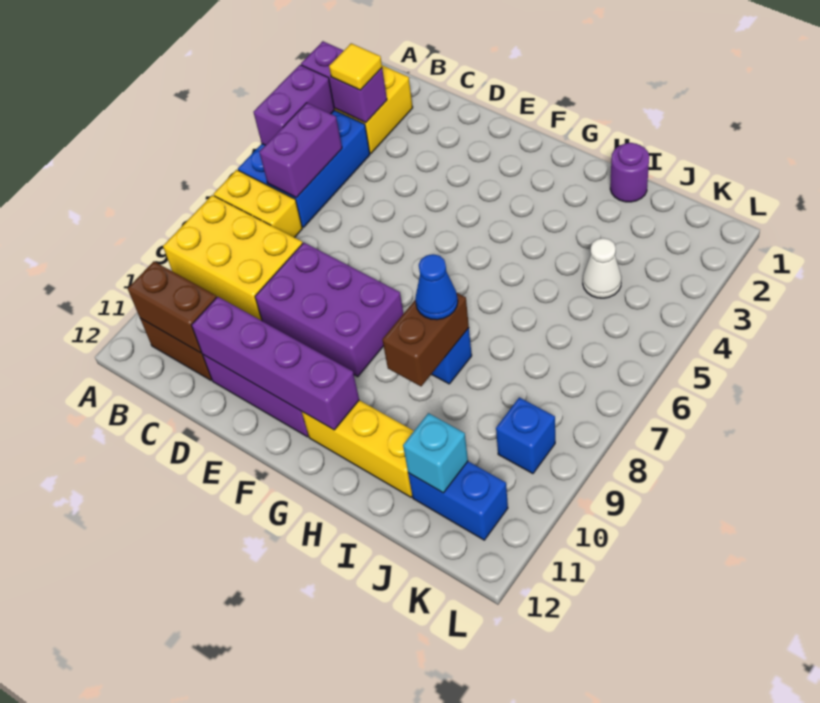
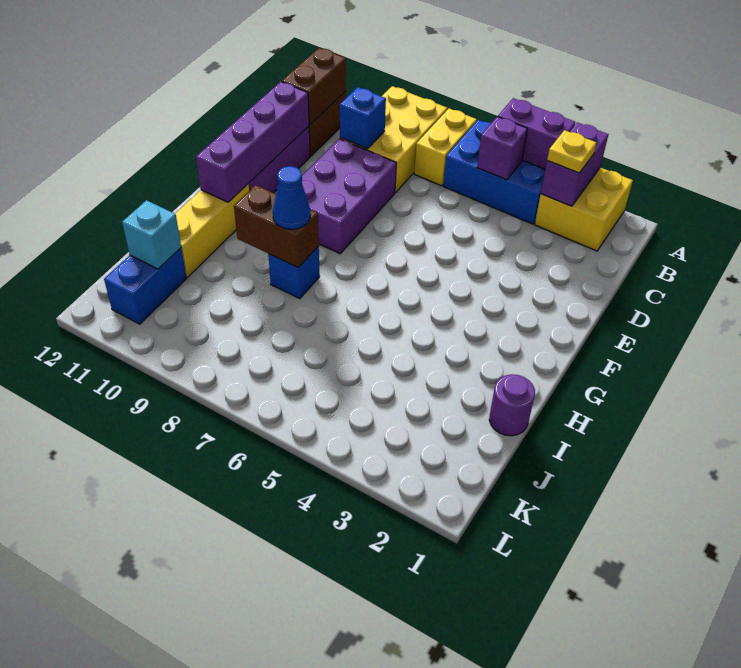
yellow tile B3 level 3 -> yellow plate B3 level 3
purple brick B5:B6 level 2 -> purple brick B5 level 2
white cone J4 level 1 -> none
blue brick K9 level 1 -> blue brick C9 level 2

